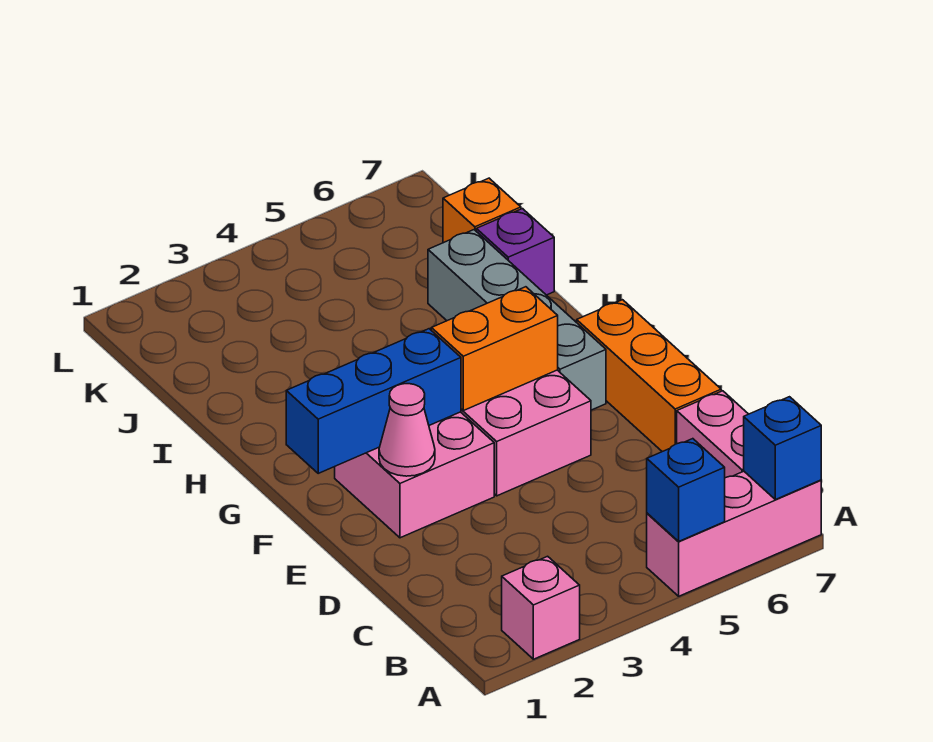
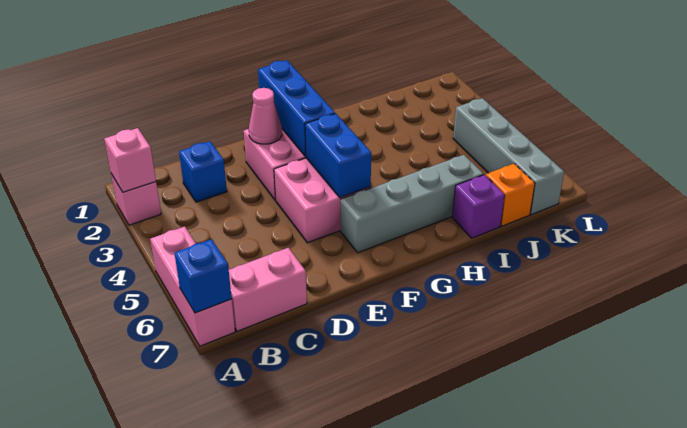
none -> pink brick A2 level 2
blue brick A5 level 2 -> blue brick C2 level 1
orange brick D7:F7 level 1 -> none
orange brick F4:F5 level 2 -> blue brick F4:F5 level 2
none -> grey brick K4:K7 level 1

